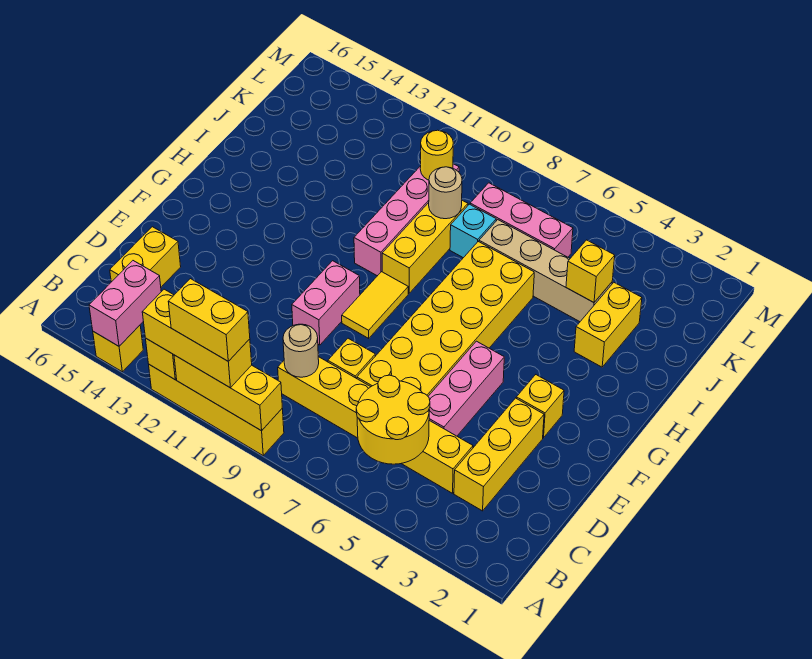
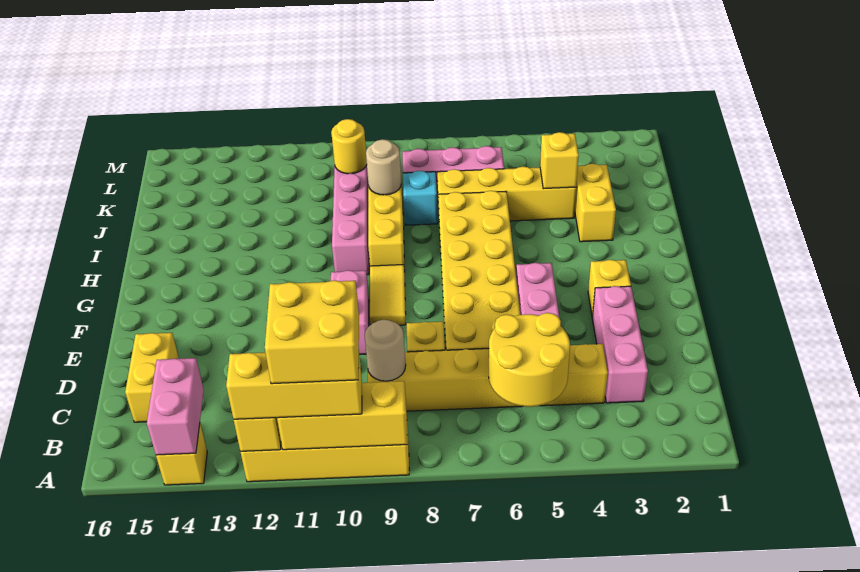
yellow brick A10:A11 level 4 -> yellow brick A10:B11 level 4
yellow brick C3:E3 level 1 -> pink brick C3:E3 level 1
tan brick J4:J7 level 1 -> yellow brick J4:J7 level 1

